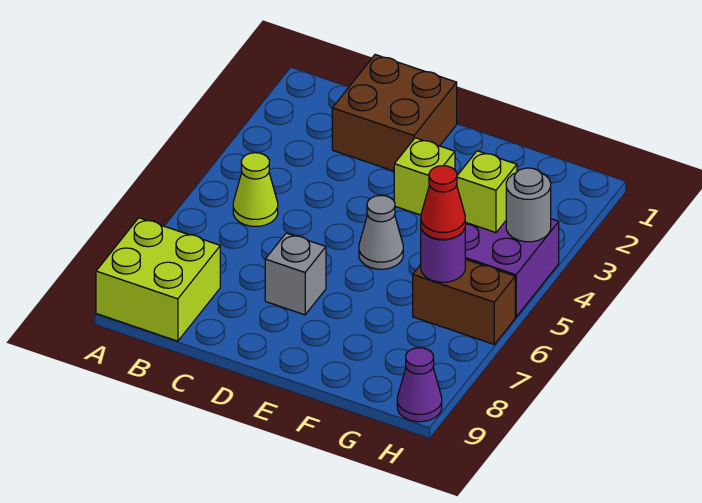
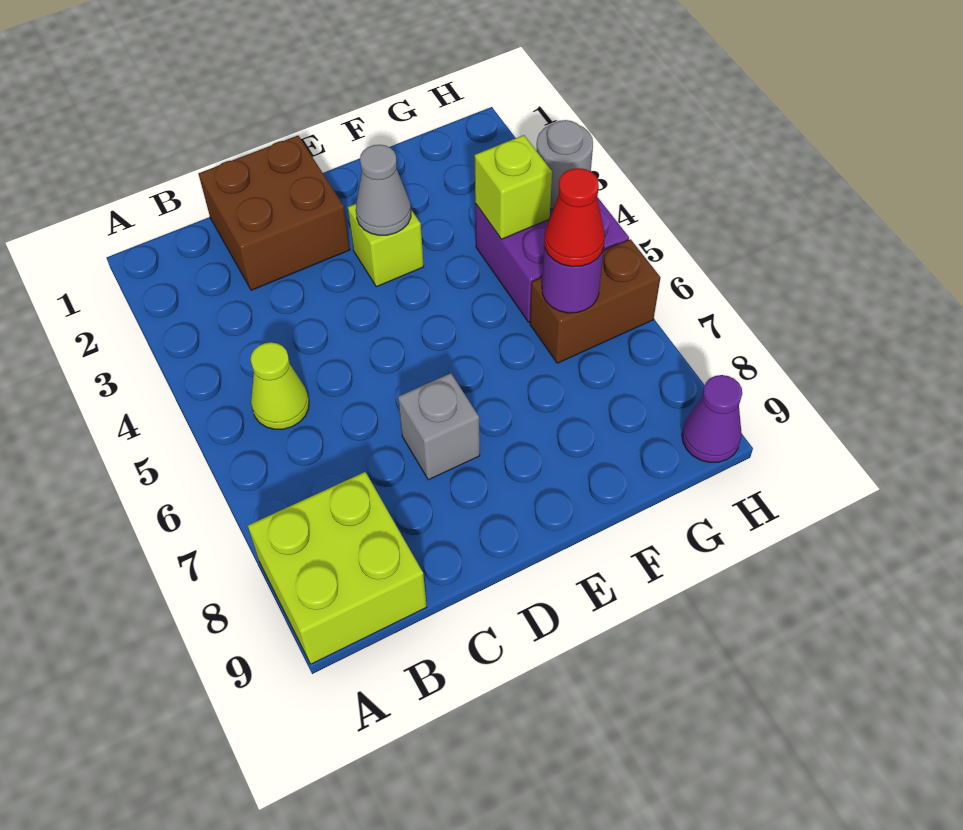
grey cone E5 level 1 -> grey cone E3 level 2

